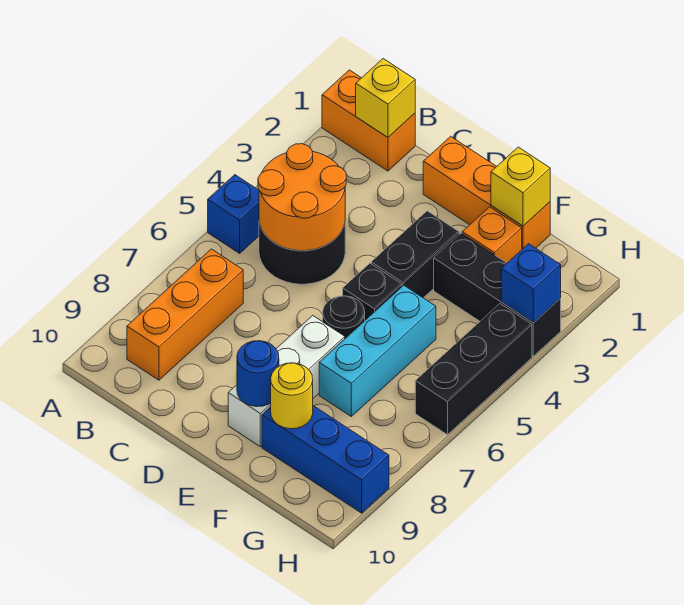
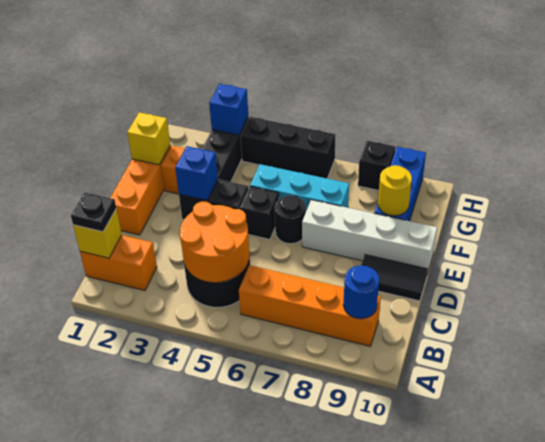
orange brick A1:B1 level 1 -> orange brick B1:B2 level 1
blue brick A5 level 1 -> blue brick E3 level 2
none -> black plate B1 level 3
orange brick B7:B9 level 1 -> orange brick B6:B9 level 1
none -> black tile D9:D10 level 1
white brick E7:E9 level 1 -> white brick E7:E10 level 1
blue round brick E9 level 2 -> blue round brick B9 level 2
none -> black brick H8 level 1

